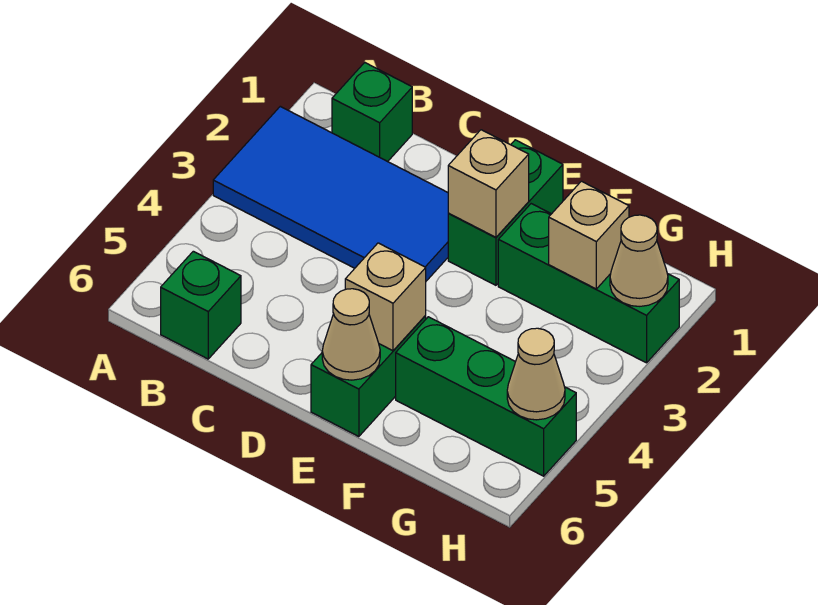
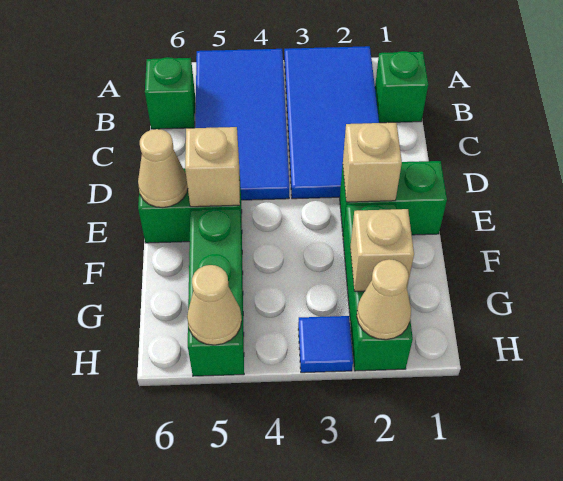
none -> blue tile A4:D5 level 1
none -> blue tile H3 level 1

